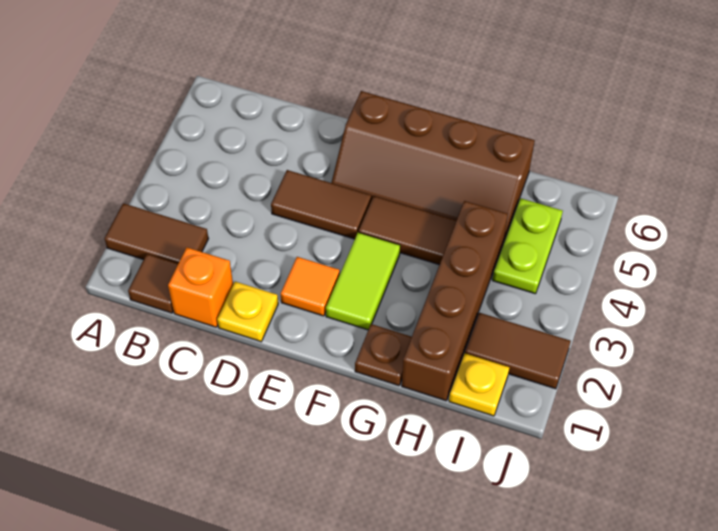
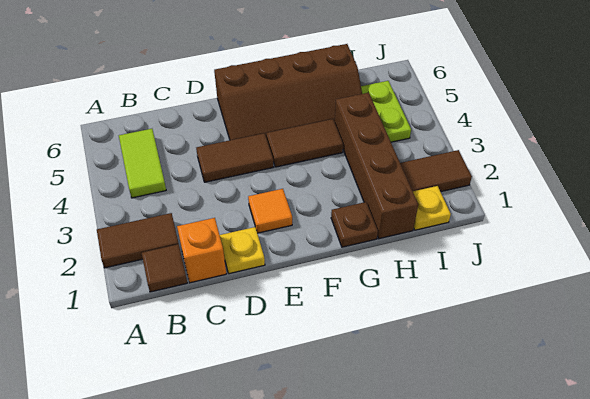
lime tile F2:F3 level 1 -> lime tile B4:B5 level 1

